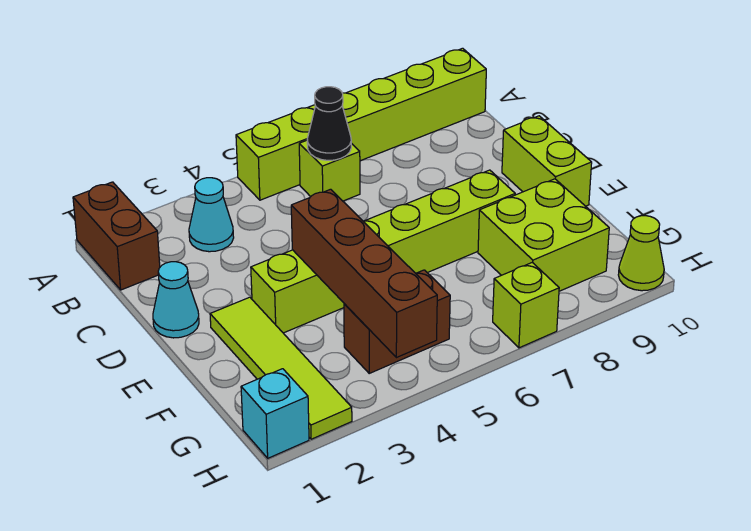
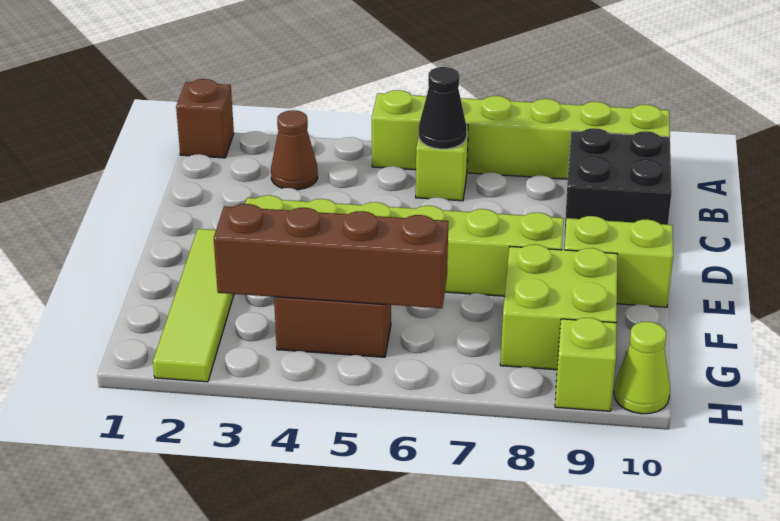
brown brick A1:B1 level 1 -> brown brick A1 level 1
cyan cone B3 level 1 -> brown cone B3 level 1
none -> black brick B9:C10 level 1
cyan cone D1 level 1 -> none
lime brick D10:E10 level 1 -> lime brick E9:E10 level 1
brown brick E4:H4 level 2 -> brown brick G3:G6 level 2
cyan brick H1 level 1 -> none
lime brick H7 level 1 -> lime brick H9 level 1

